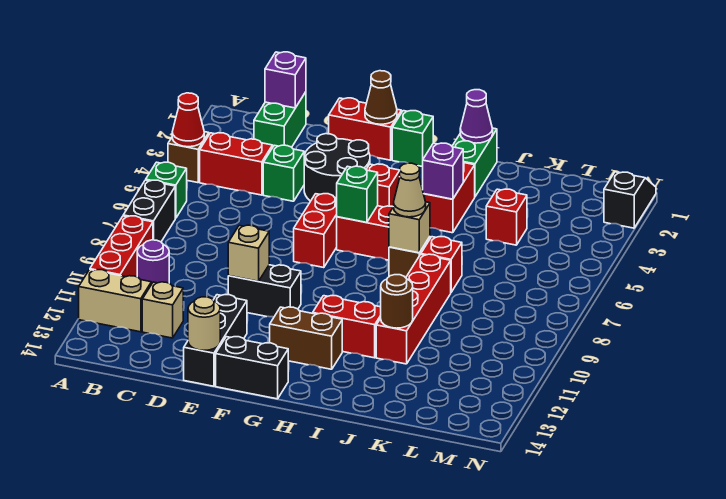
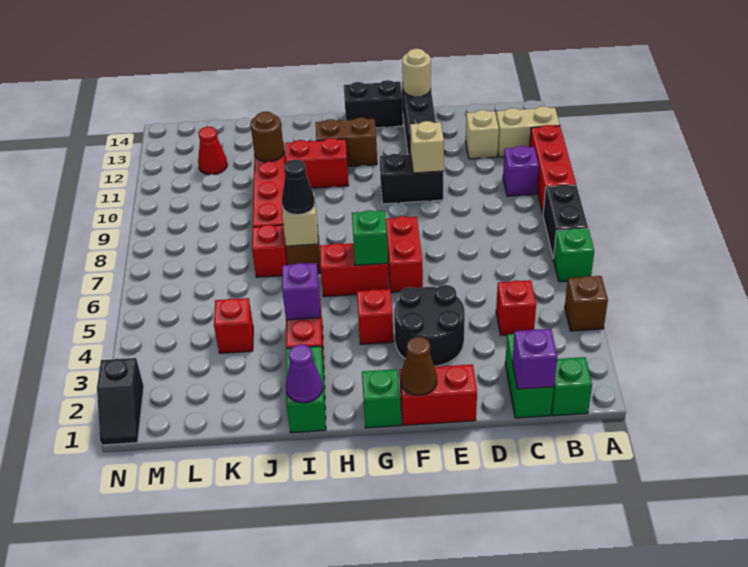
red cone A4 level 2 -> red cone L12 level 1
red brick B4:C4 level 1 -> red brick C4 level 1
purple round brick B10 level 1 -> purple brick B10 level 1
green brick D4 level 1 -> green brick B1 level 1
tan cone I7 level 3 -> black cone I7 level 3

